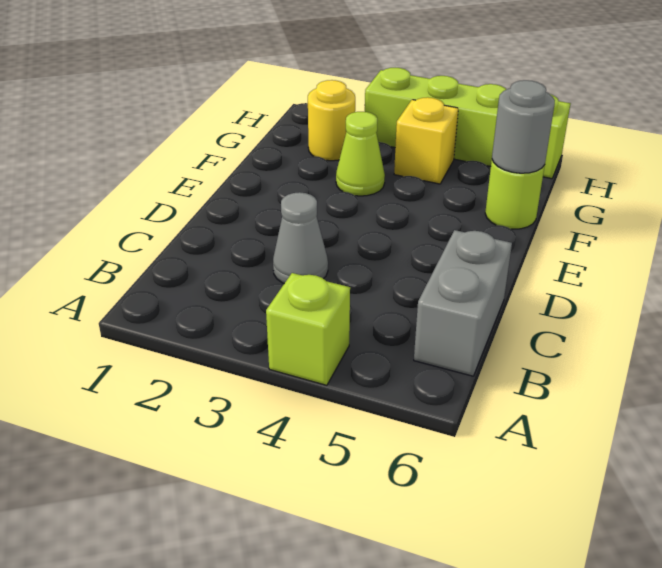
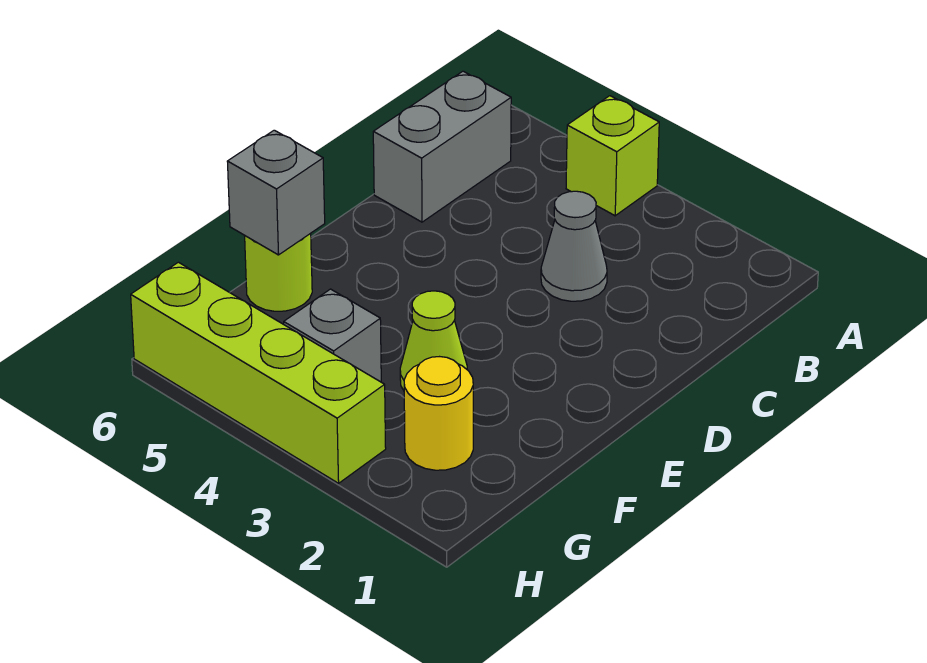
grey round brick F6 level 2 -> grey brick F6 level 2
yellow brick G4 level 1 -> grey brick G4 level 1

